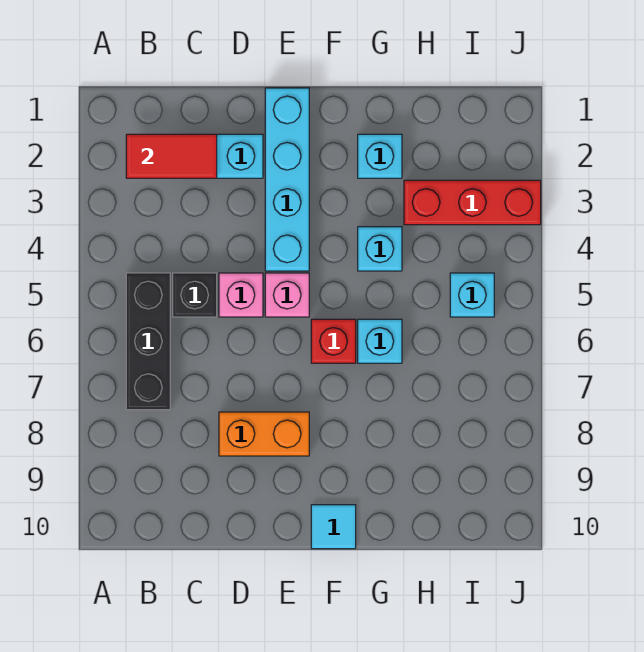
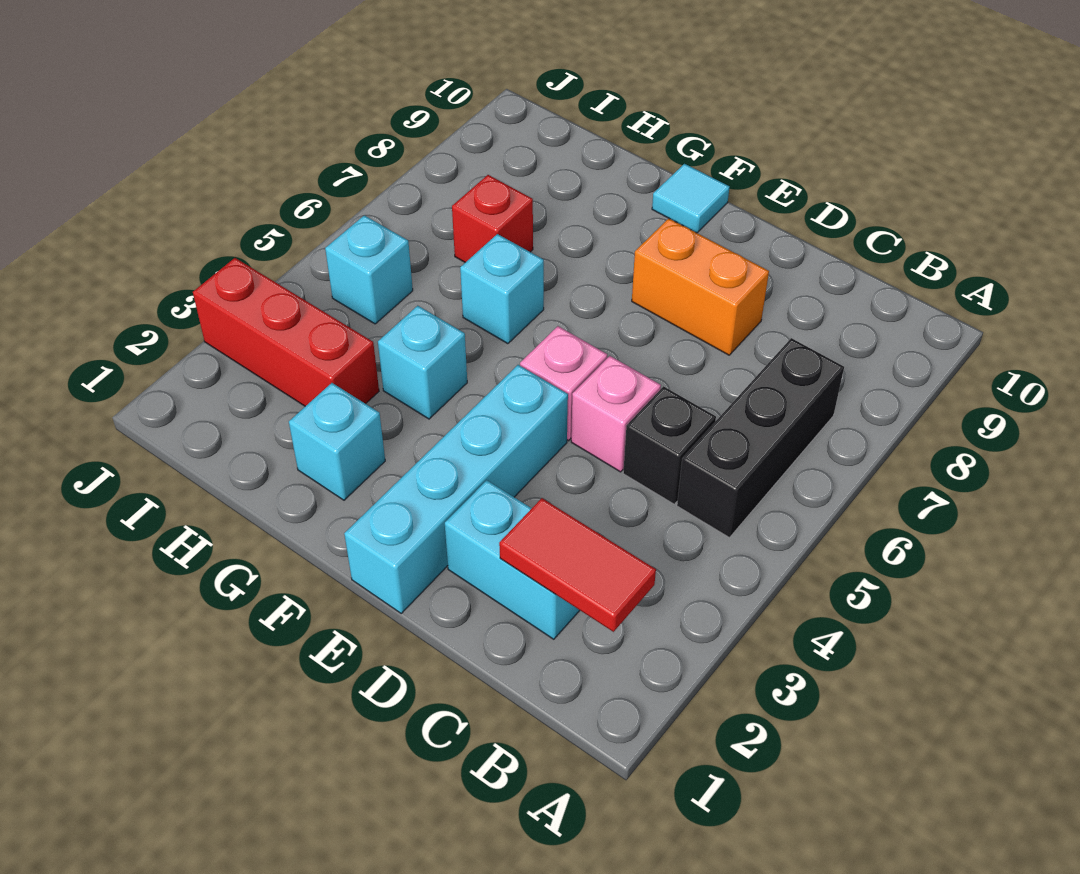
red brick F6 level 1 -> red brick H7 level 1

